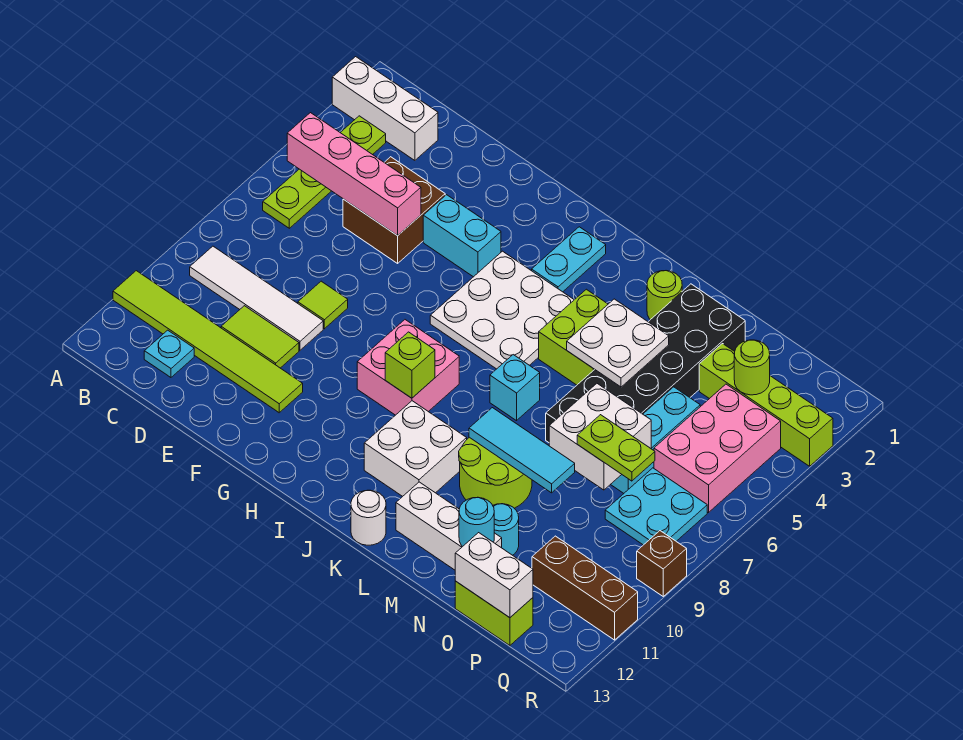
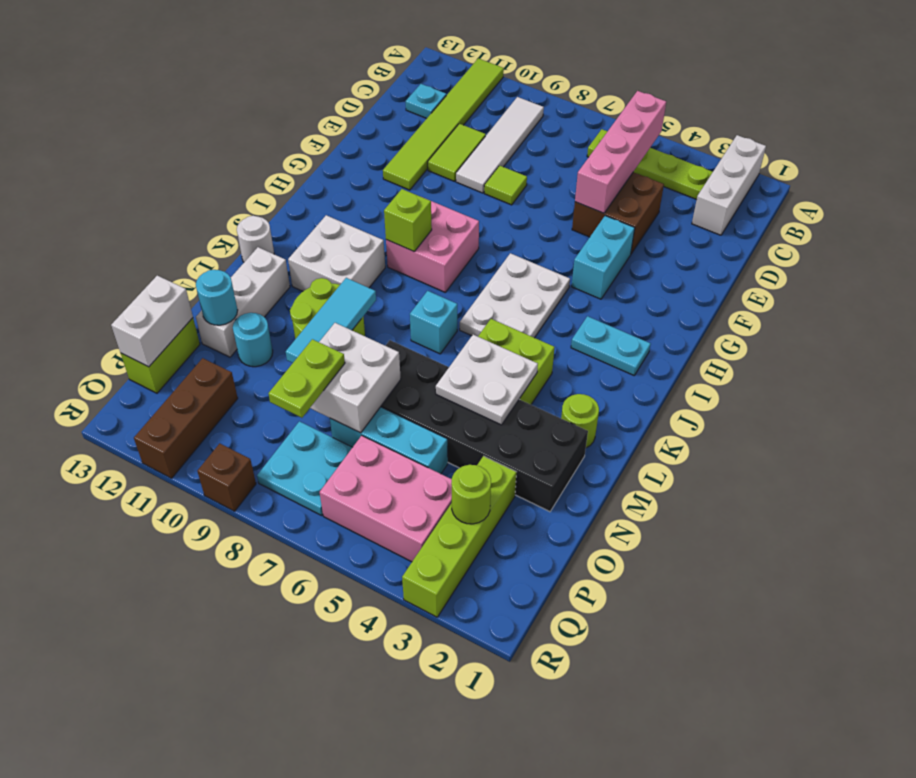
white plate H4:J6 level 1 -> white plate H5:J6 level 1

